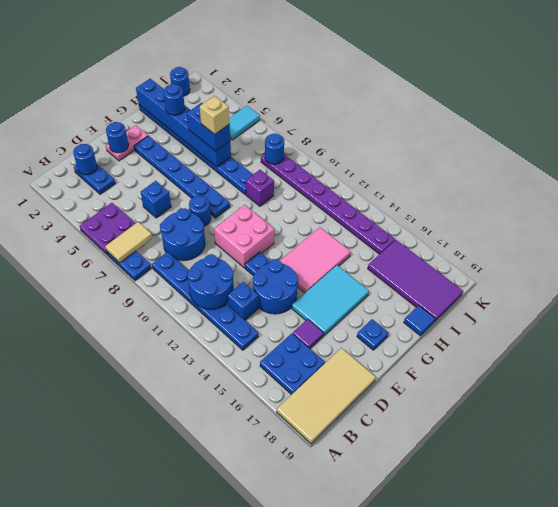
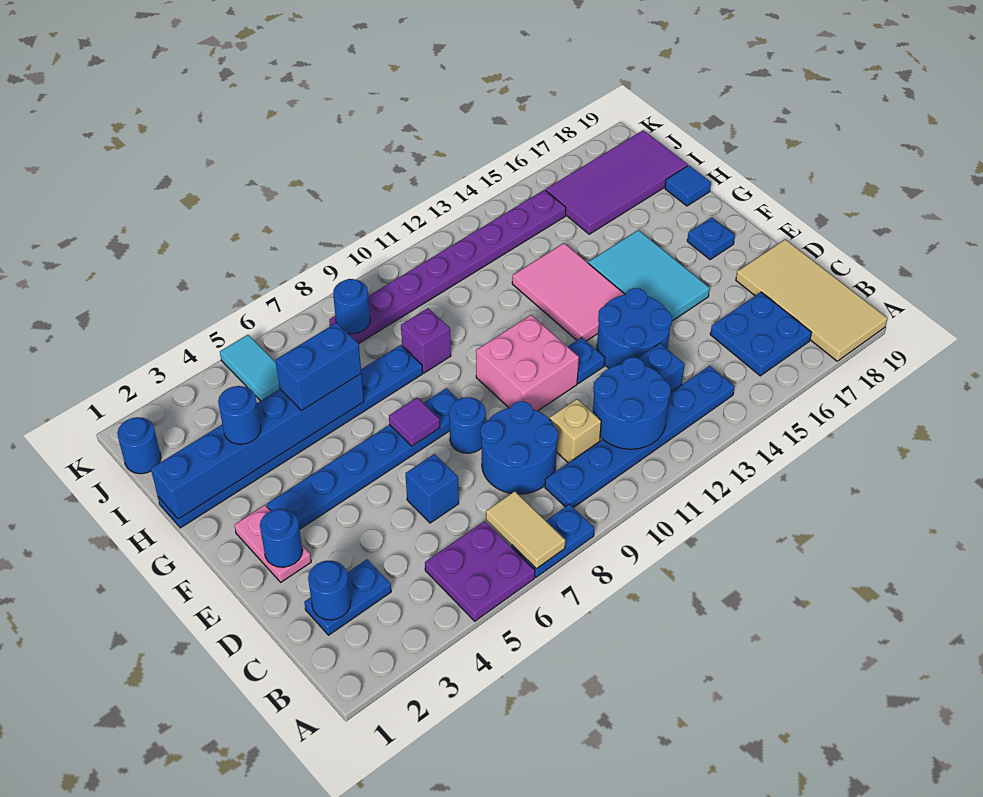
purple tile D16 level 1 -> purple tile F7 level 2
tan brick H6 level 4 -> tan brick C10 level 1

